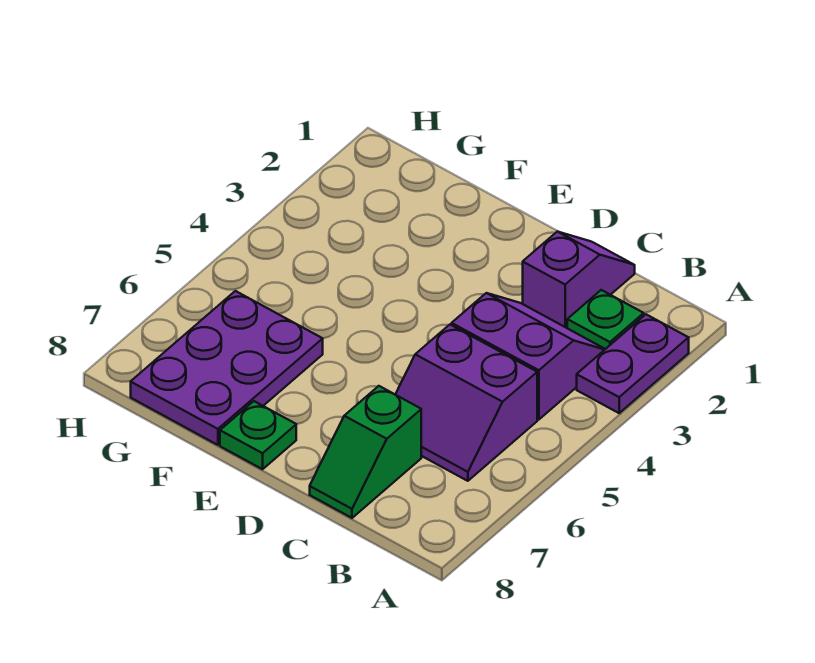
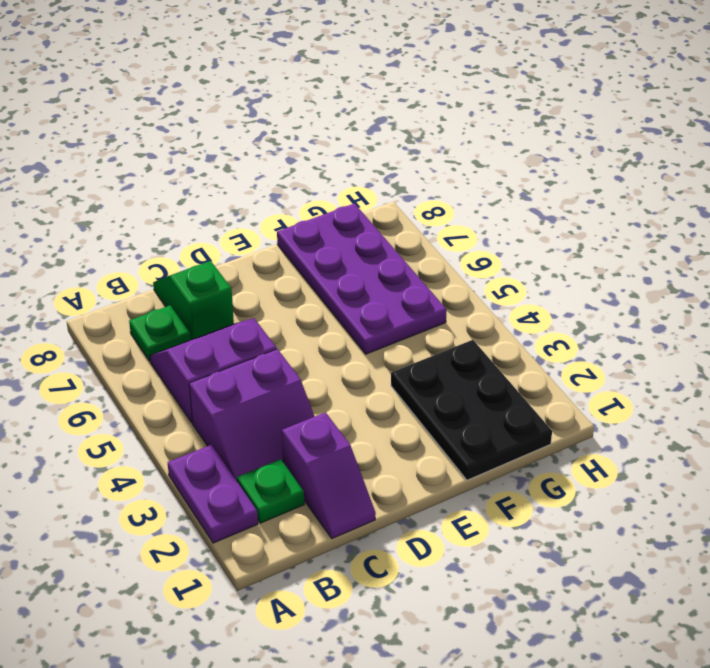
green plate E8 level 1 -> green plate B7 level 1
none -> black plate F1:G3 level 1
purple plate F6:G8 level 1 -> purple plate F5:G8 level 1

